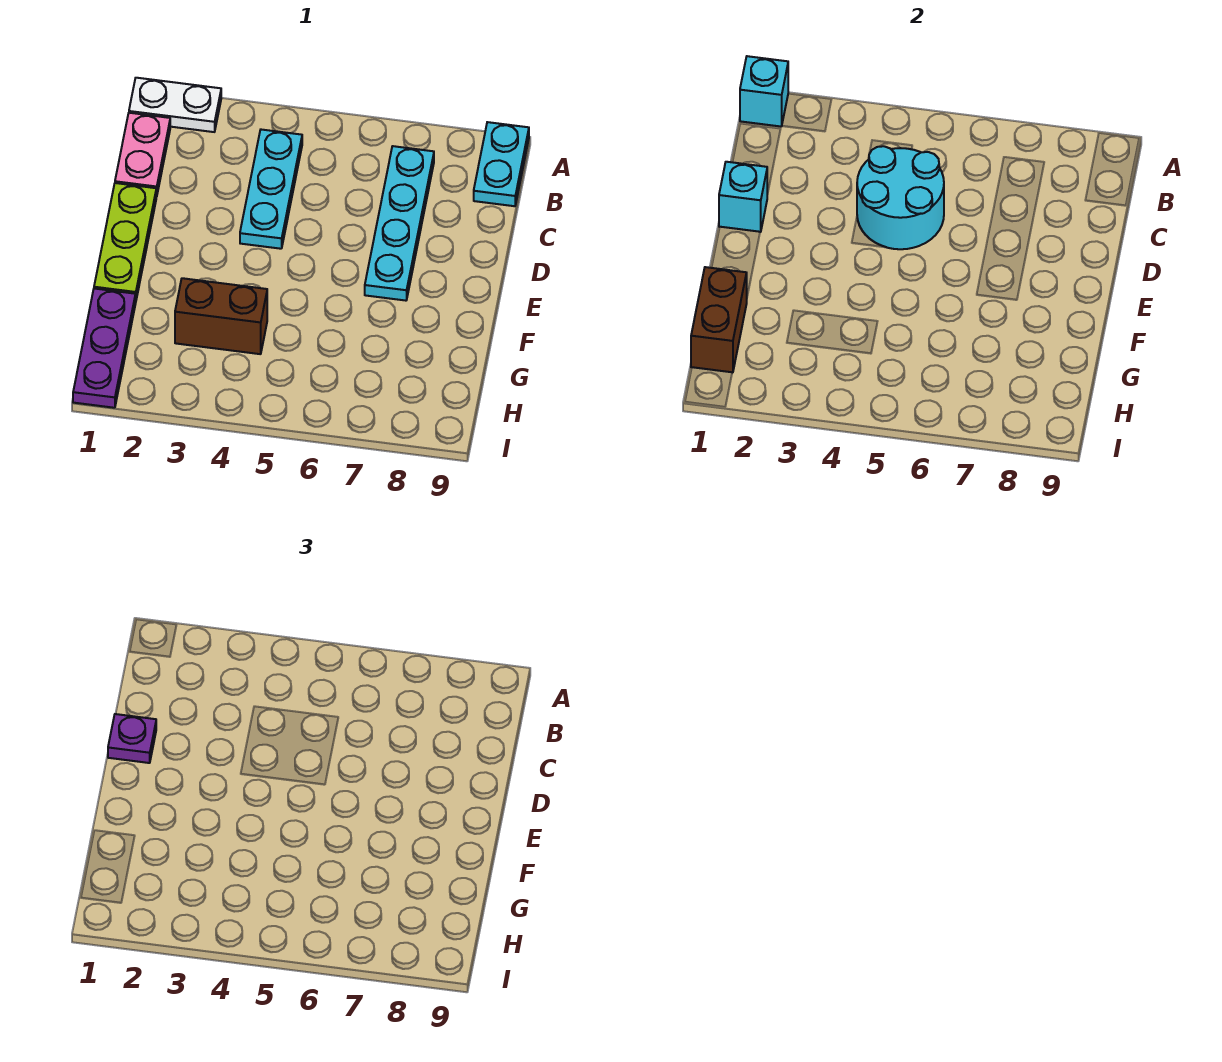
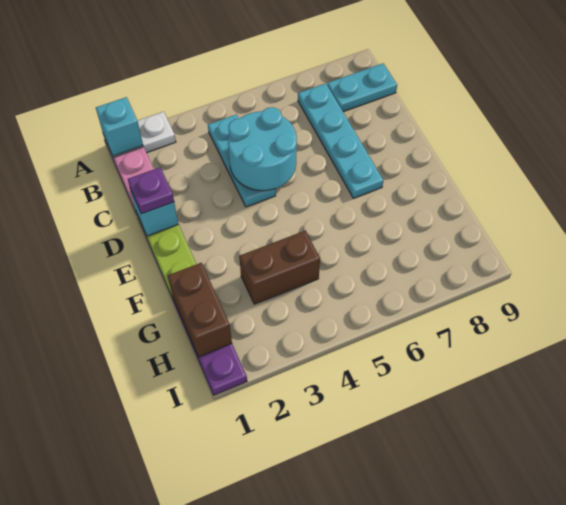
cyan plate A9:B9 level 1 -> cyan plate B8:B9 level 1

